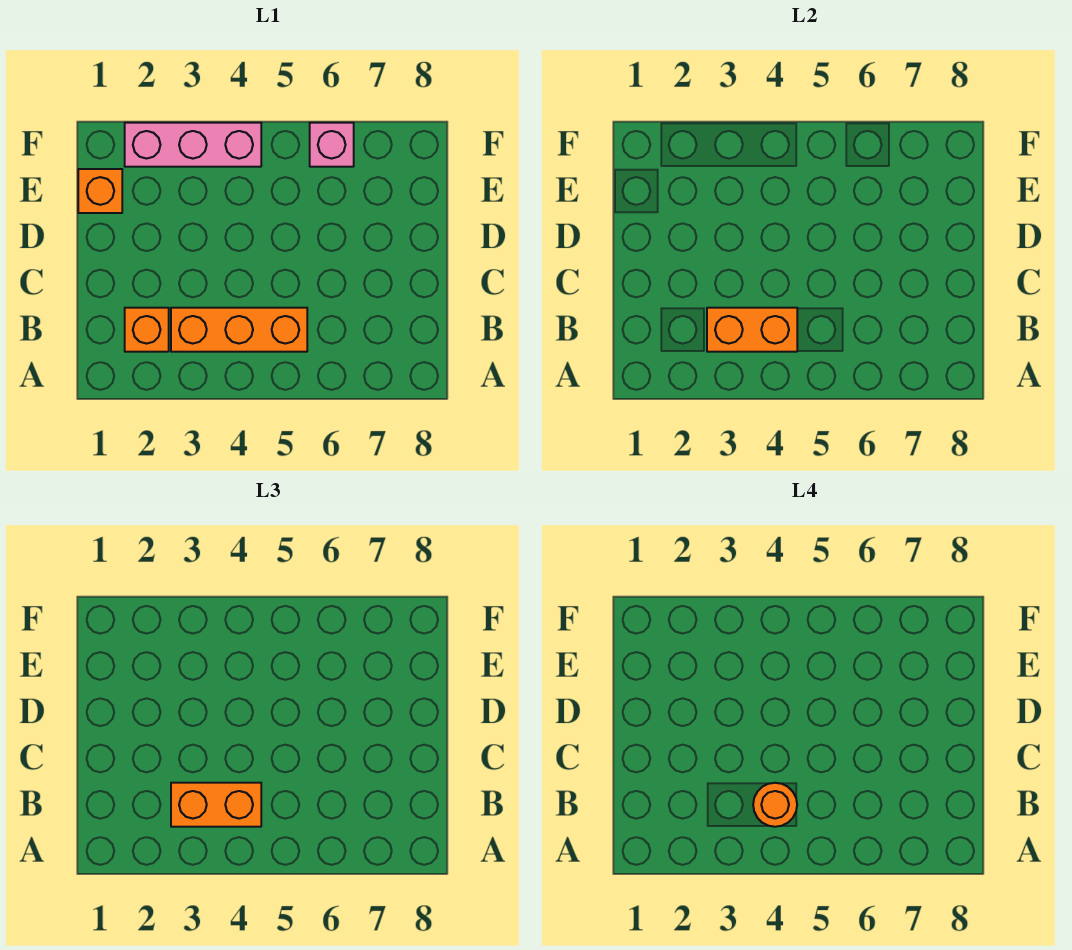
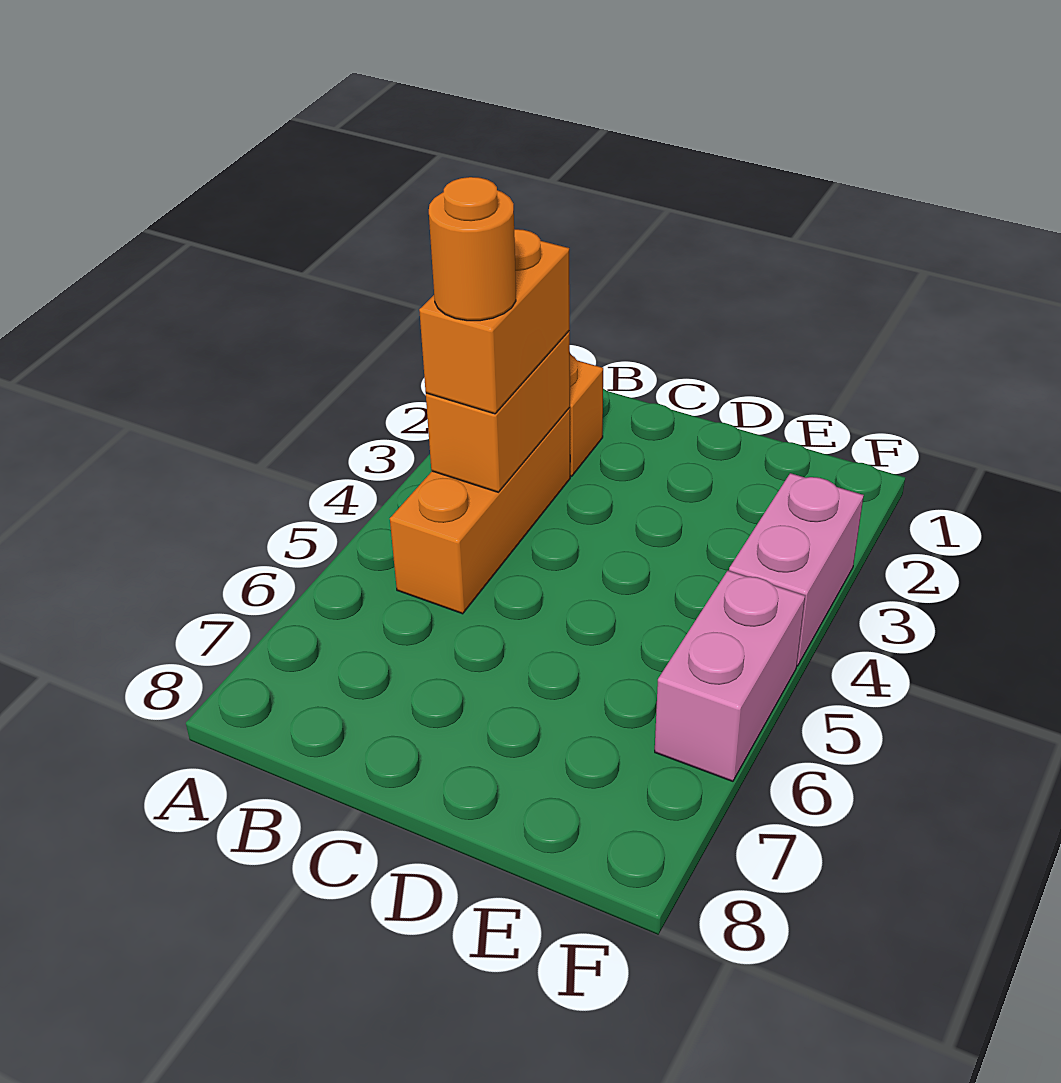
orange brick E1 level 1 -> none
pink brick F2:F4 level 1 -> pink brick F3:F4 level 1
pink brick F6 level 1 -> pink brick F5:F6 level 1

